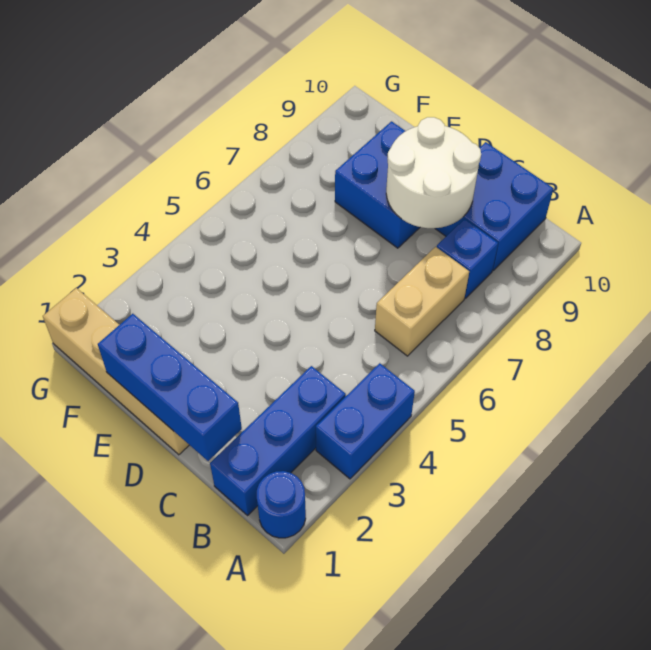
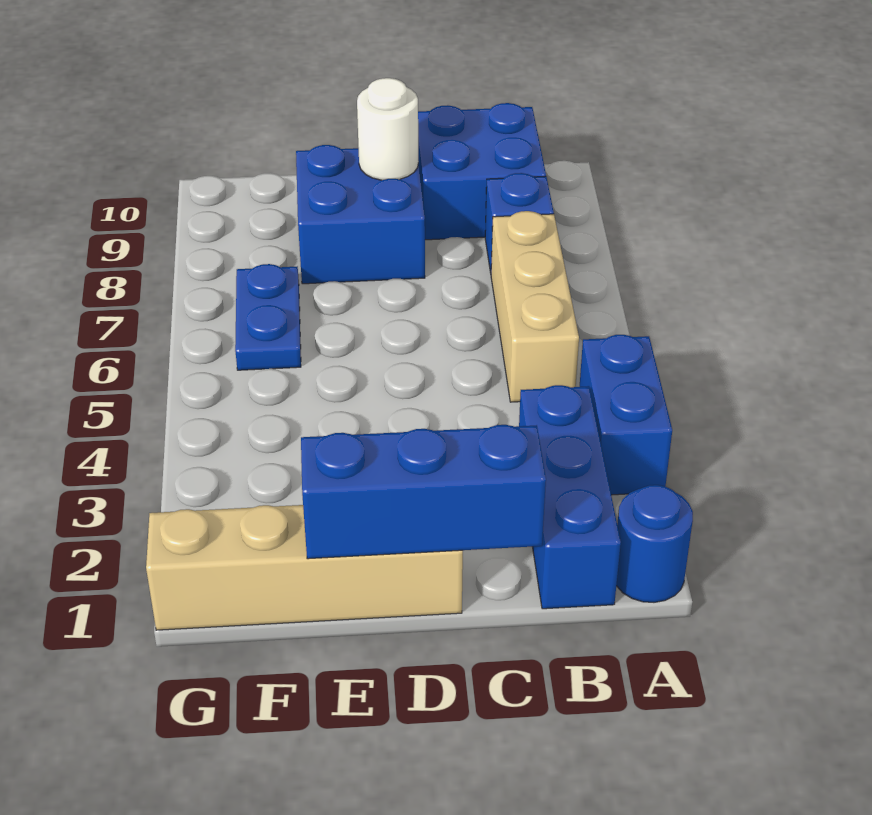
tan brick B6:B7 level 1 -> tan brick B5:B7 level 1
white round brick C8:D9 level 2 -> white round brick D9 level 2
none -> blue plate F6:F7 level 1

